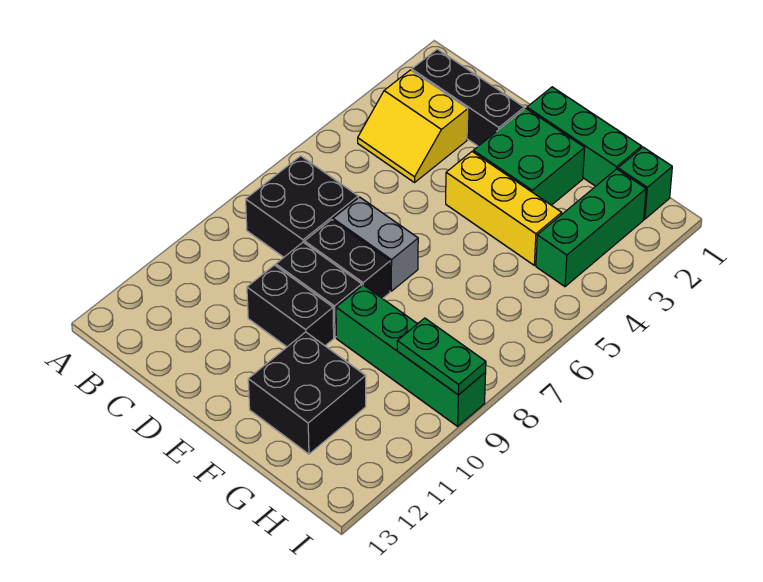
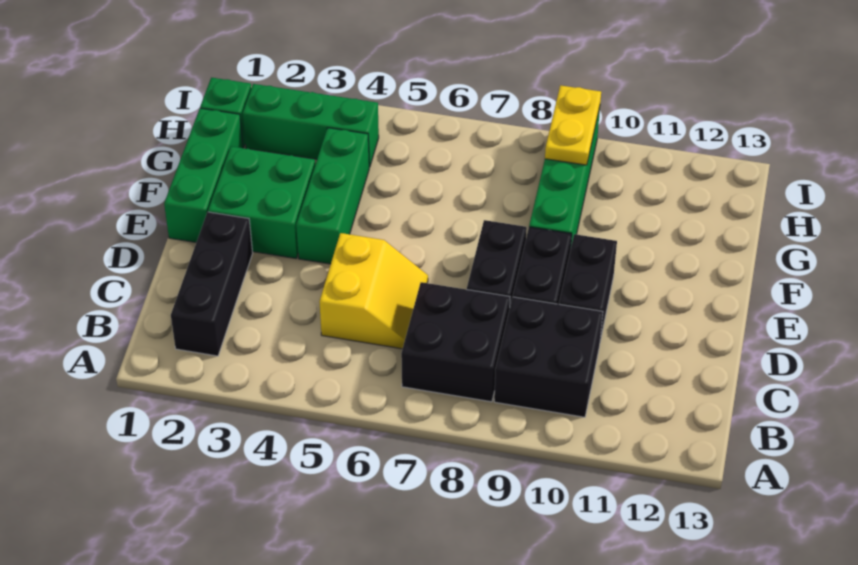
yellow slope B3:C4 level 1 top 3 -> yellow slope C5:D6 level 1 top 5
grey brick D7:E7 level 1 -> none
yellow brick E4:G4 level 1 -> green brick E4:G4 level 1
black brick F11:G12 level 1 -> black brick B9:C10 level 1
green plate H9:I9 level 2 -> yellow plate H9:I9 level 2

